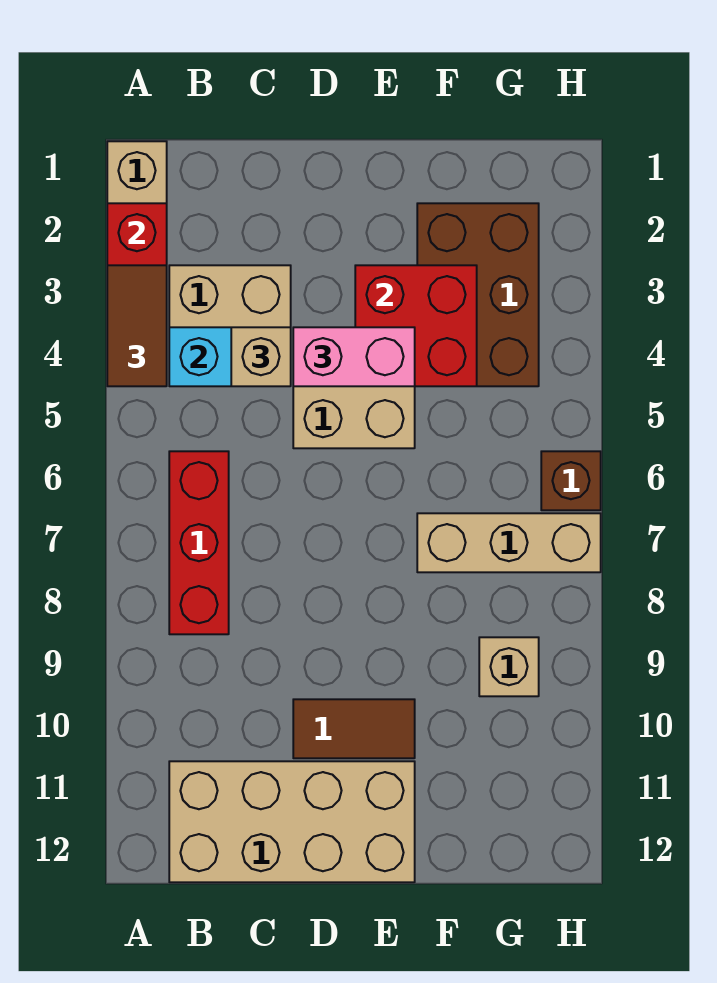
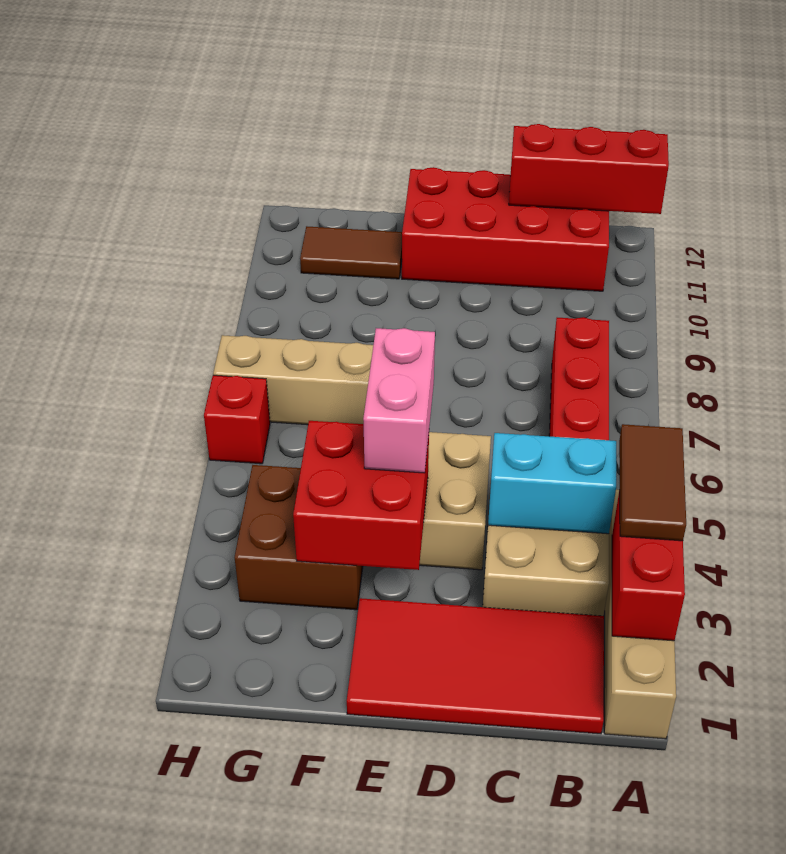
none -> red brick A12:C12 level 2
none -> red tile B1:E2 level 1
tan brick B11:E12 level 1 -> red brick B11:E12 level 1
tan brick C4 level 3 -> none
pink brick D4:E4 level 3 -> pink brick E4:E5 level 3
brown tile D10:E10 level 1 -> brown tile F11:G11 level 1
brown brick F2:G4 level 1 -> brown brick F3:G4 level 1
tan brick G9 level 1 -> none
brown brick H6 level 1 -> red brick H6 level 1

